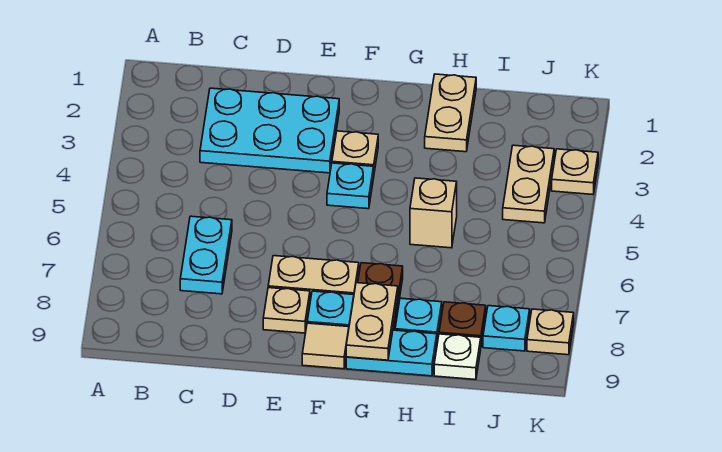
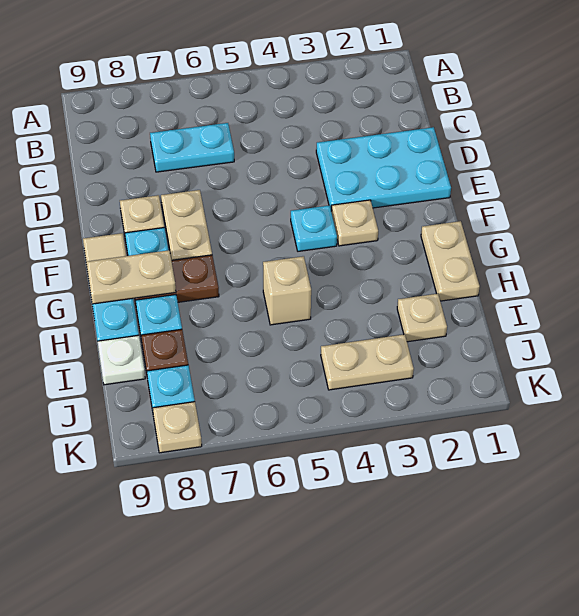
cyan plate C2:E3 level 1 -> cyan plate D1:E3 level 1
tan plate H1:H2 level 1 -> tan plate G1:H1 level 1
tan plate K3 level 1 -> tan plate I2 level 1

